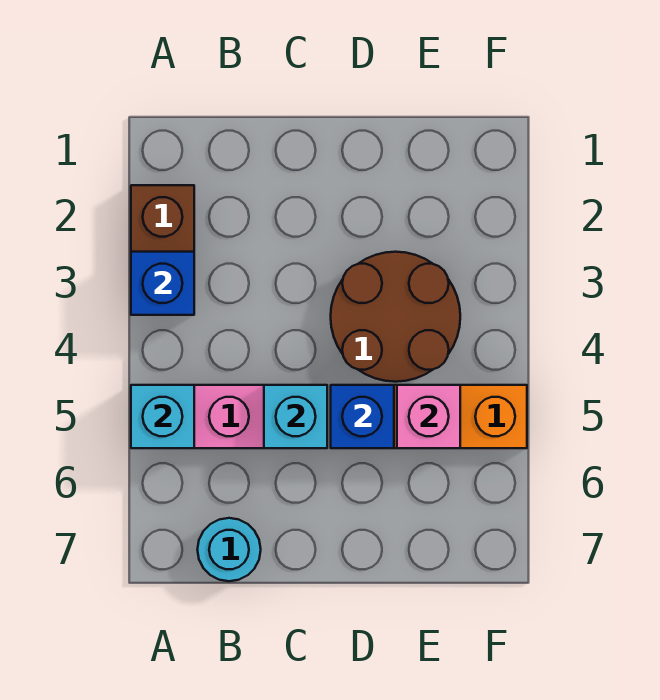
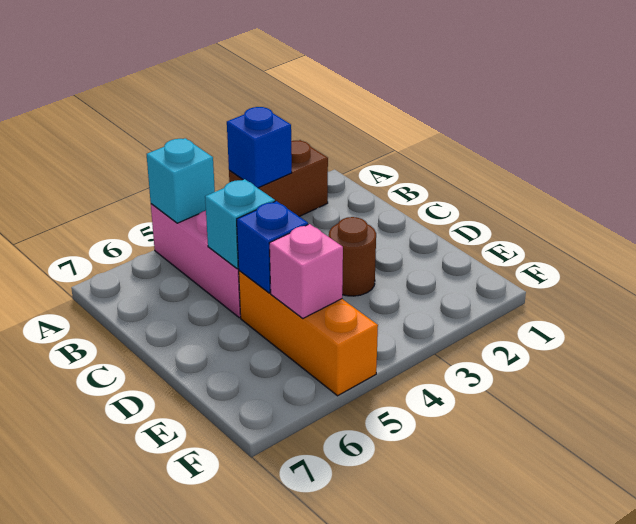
cyan round brick B7 level 1 -> none
brown round brick D3:E4 level 1 -> brown round brick D3 level 1

